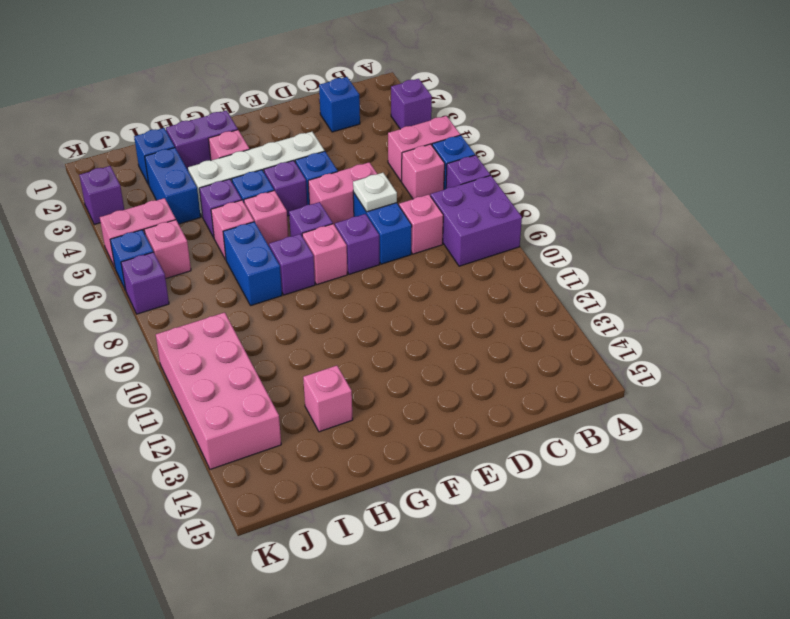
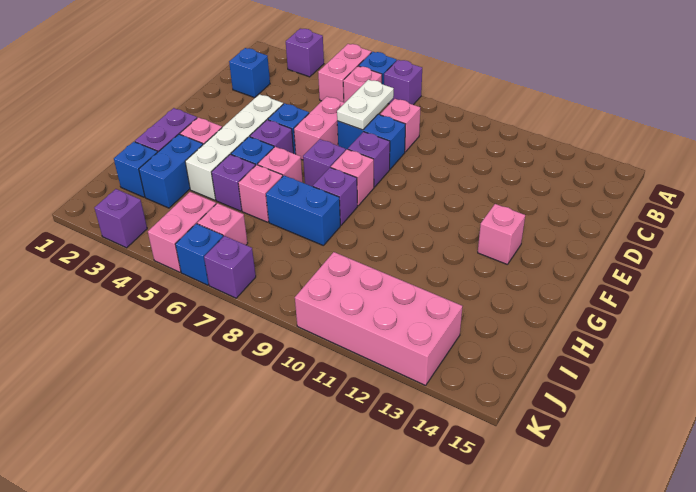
purple brick A8:B9 level 1 -> none
white plate D7 level 2 -> white plate C7:D7 level 2
pink brick H13 level 1 -> pink brick F13 level 1
blue brick I3:I4 level 1 -> blue brick H3:I3 level 1

